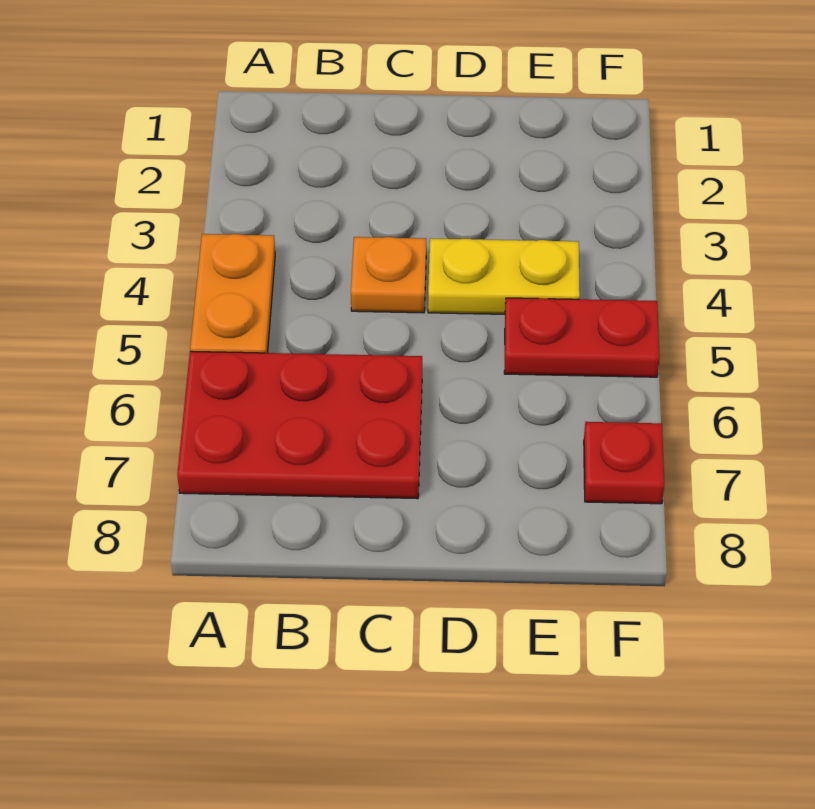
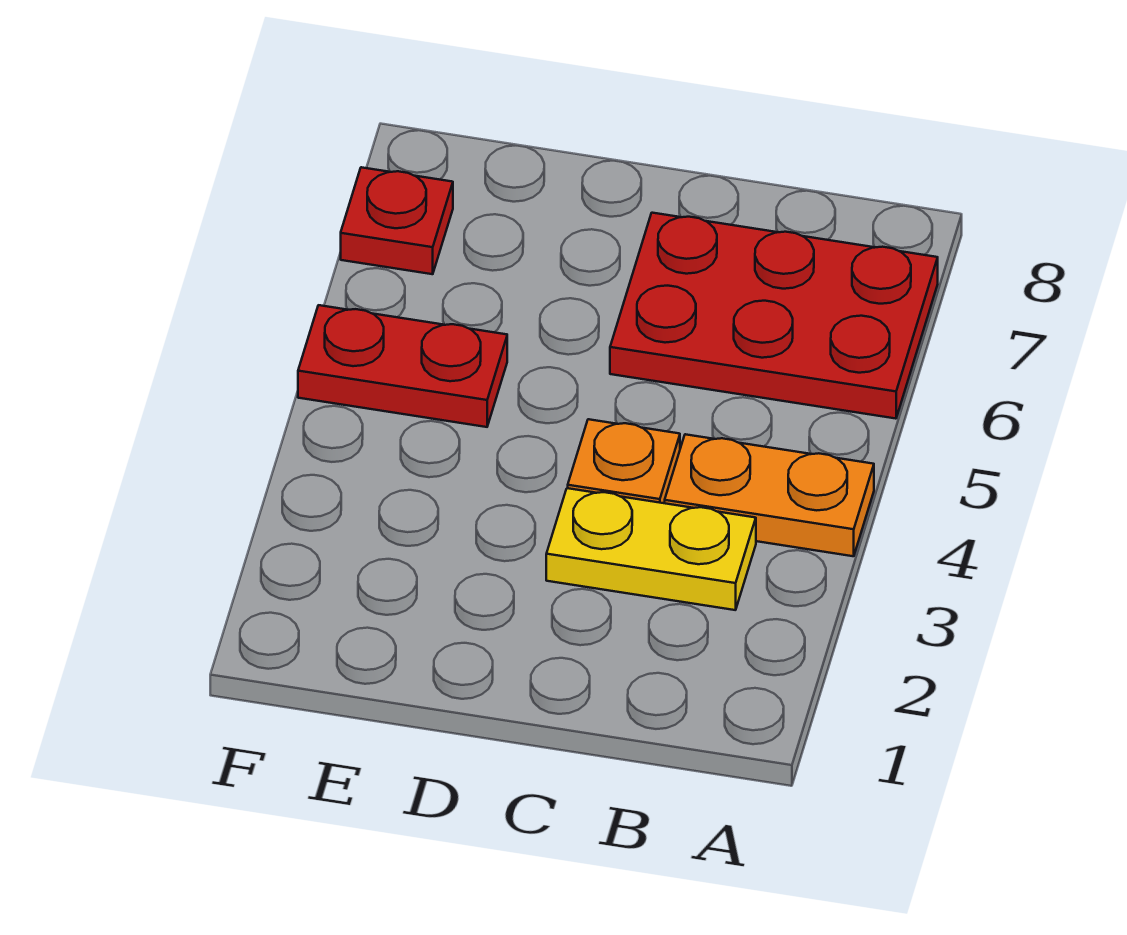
orange plate A4:A5 level 1 -> orange plate A4:B4 level 1
yellow plate D4:E4 level 1 -> yellow plate B3:C3 level 1

